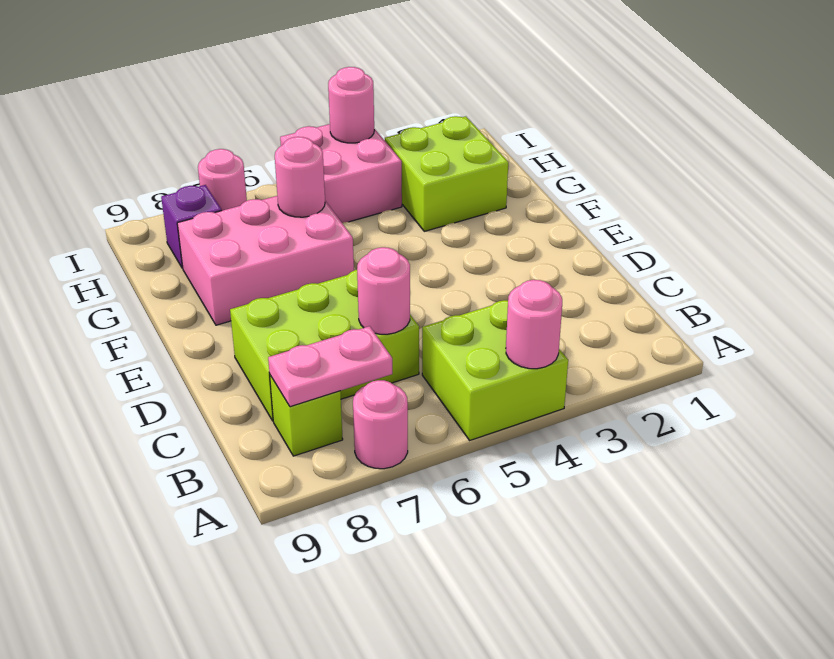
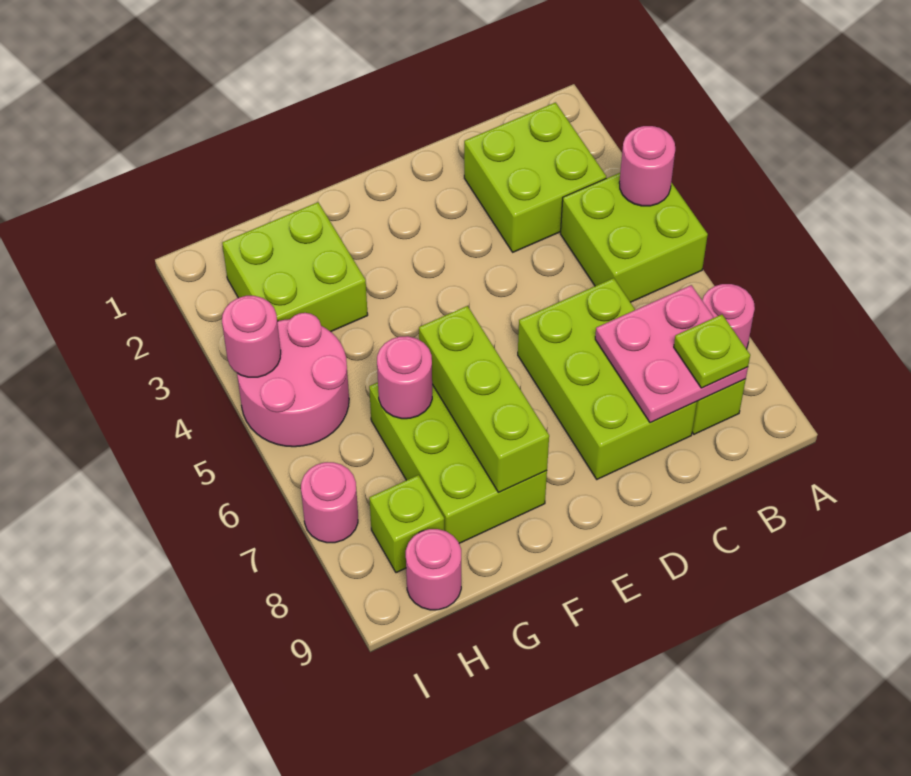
none -> lime brick B2:C3 level 1
pink plate B7:B8 level 2 -> pink plate B7:C8 level 2
none -> lime plate B8 level 3
pink round brick C6 level 2 -> pink round brick H9 level 1
pink brick F6:G8 level 1 -> lime brick F6:G8 level 1
none -> lime brick F6:F8 level 2
pink brick H4:I5 level 1 -> pink round brick H4:I5 level 1
purple brick H8 level 1 -> lime brick H8 level 1

